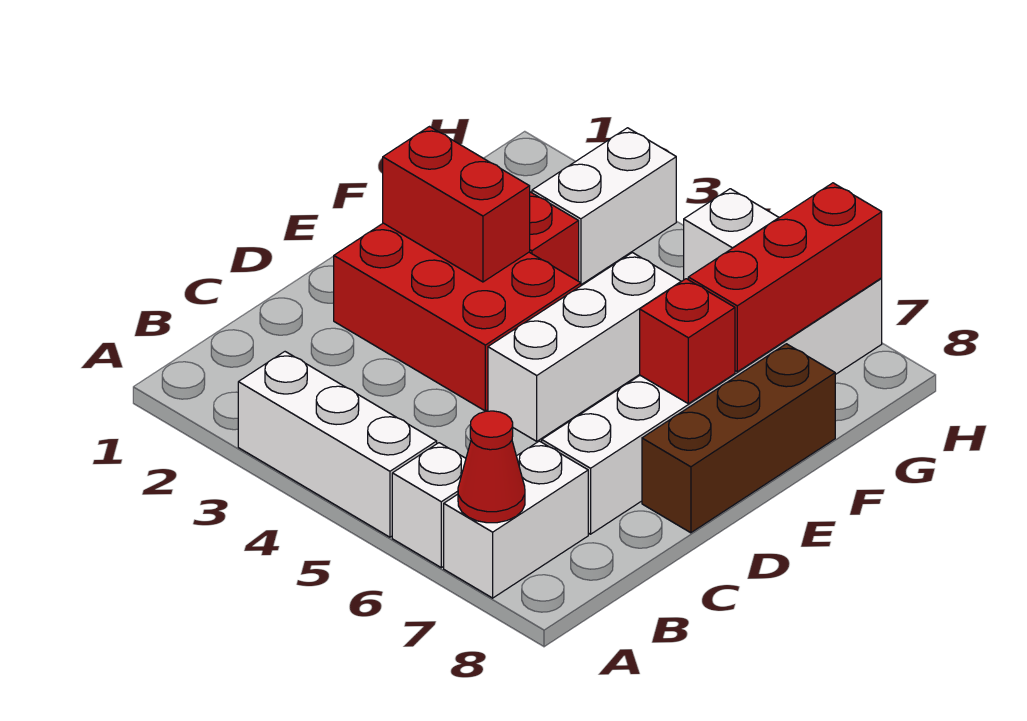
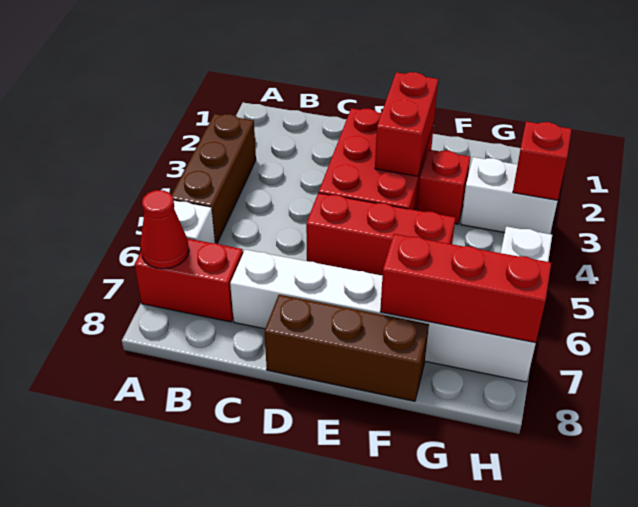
white brick A3:A5 level 1 -> brown brick A3:A5 level 1
white brick A7:B7 level 1 -> red brick A7:B7 level 1
white brick D5:F5 level 1 -> red brick D5:F5 level 1
red brick E7 level 2 -> red brick H3 level 2

